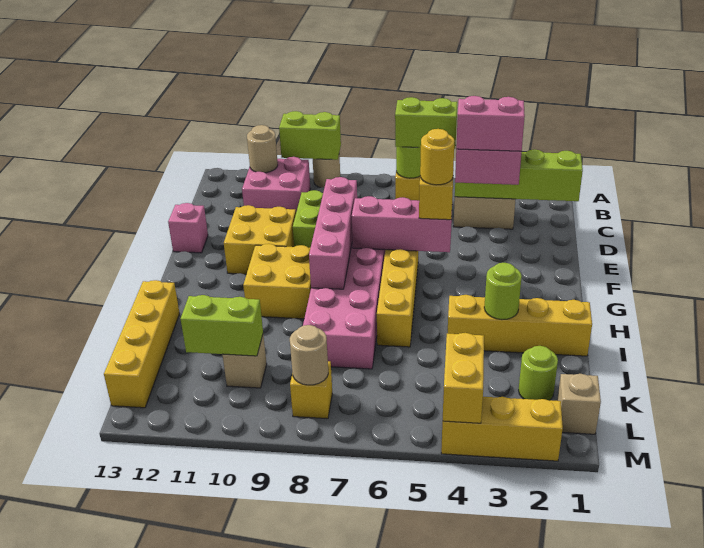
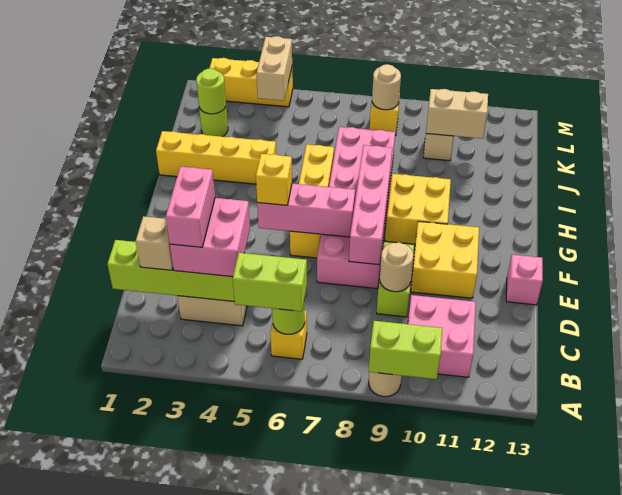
tan round brick B11 level 2 -> tan round brick D9 level 2
pink brick D3:D4 level 4 -> pink brick C3:D3 level 4
yellow round brick F5 level 4 -> none
lime round brick I3 level 2 -> lime round brick K2 level 2
yellow brick I13:L13 level 1 -> none
lime brick K10:K11 level 2 -> tan brick K10:K11 level 2
tan brick L1 level 1 -> tan brick C2 level 3
yellow brick L4:M4 level 2 -> tan brick L4:M4 level 2

